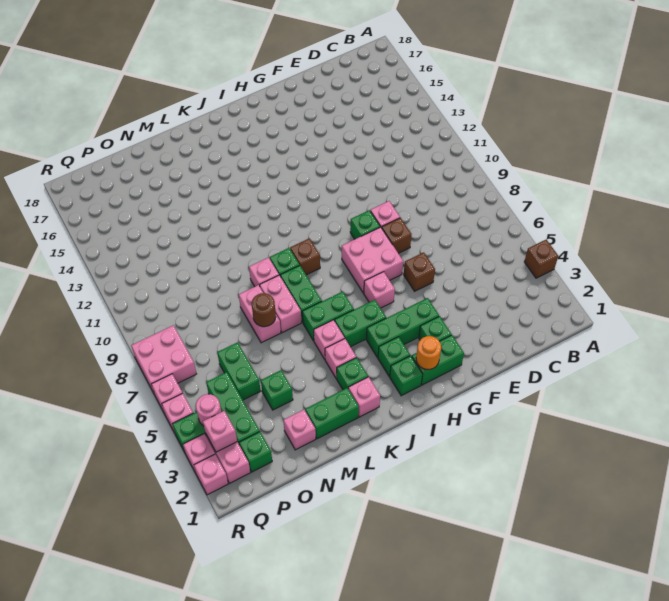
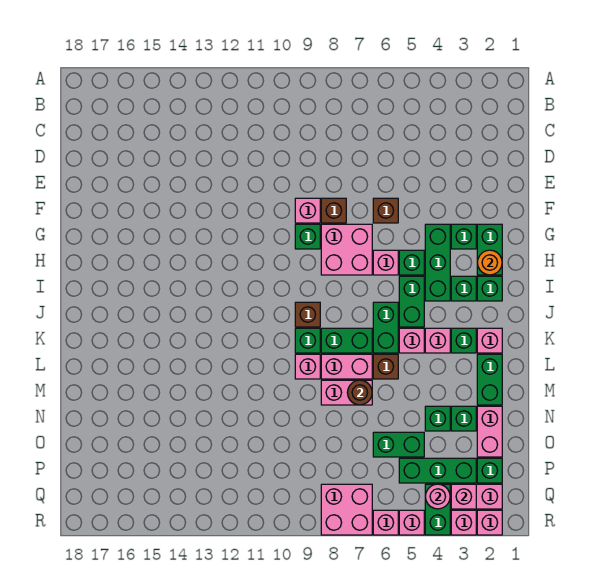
brown brick A4 level 1 -> brown brick L6 level 1
none -> green brick H5 level 1
pink brick N2 level 1 -> pink brick N2:O2 level 1
none -> green brick N3 level 1

